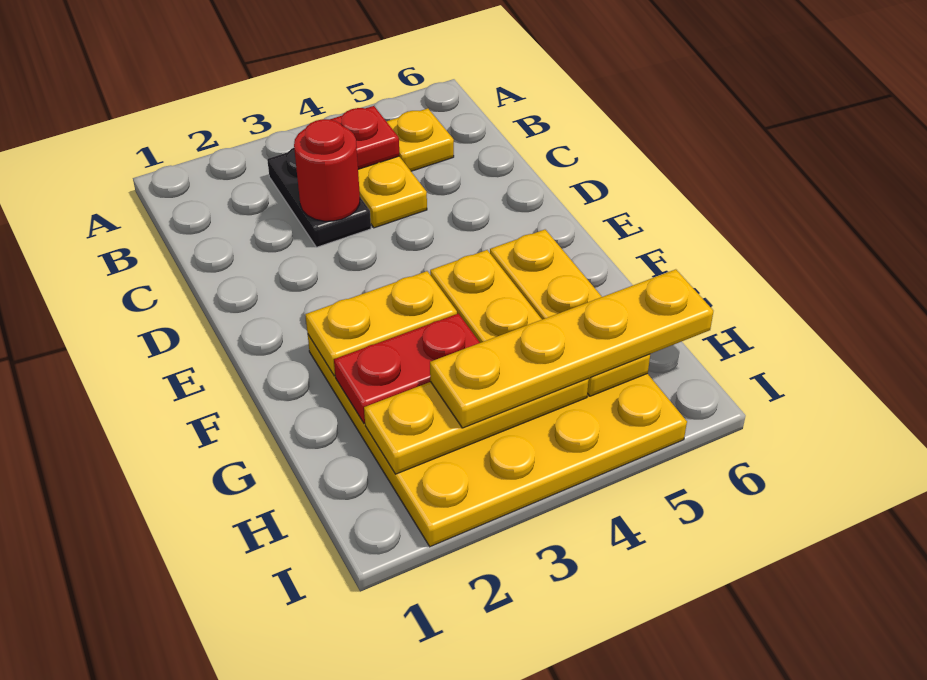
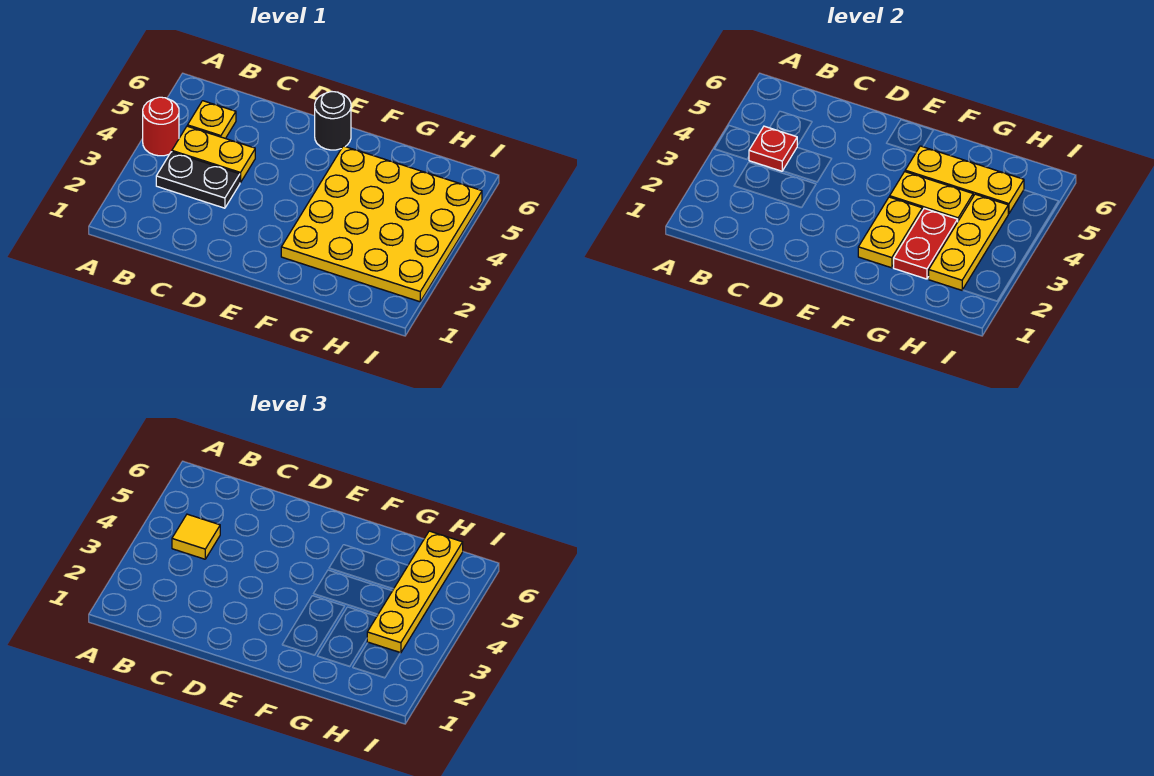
none -> yellow tile B4 level 3
red round brick C3 level 2 -> red round brick A4 level 1
none -> black round brick E6 level 1

